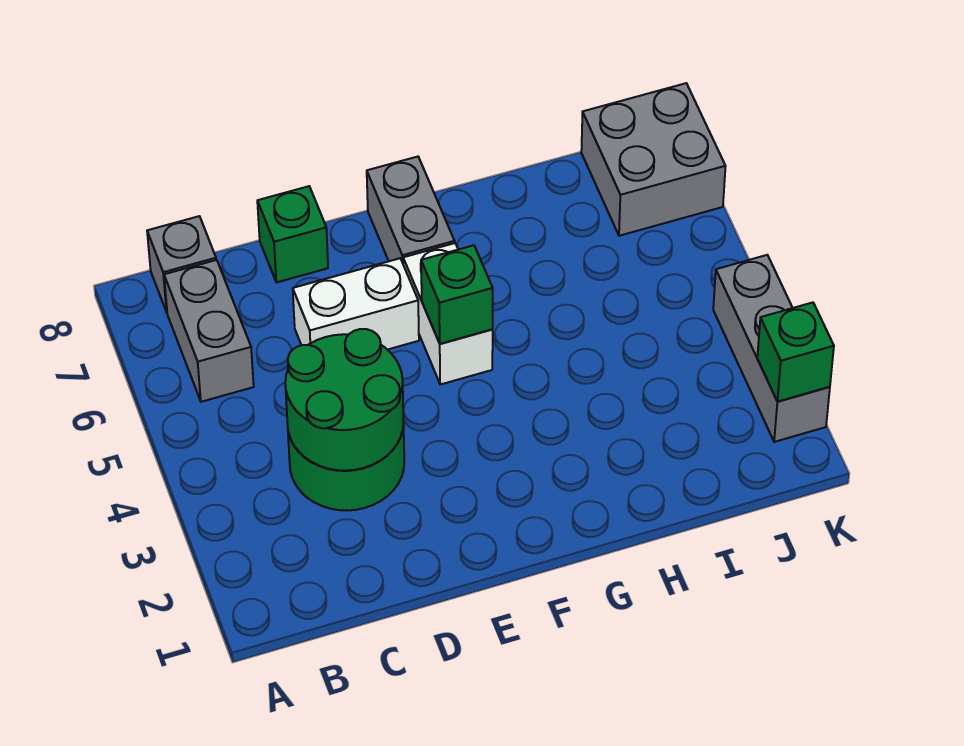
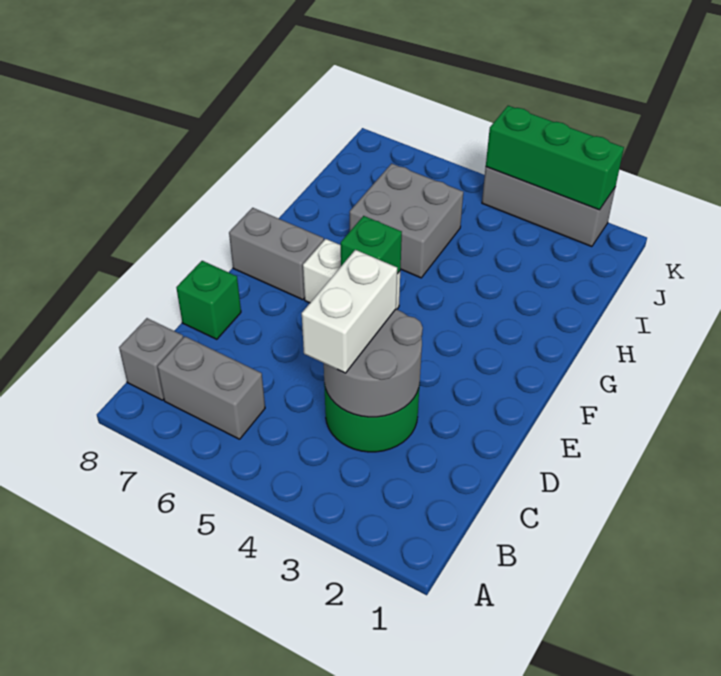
green round brick C3:D4 level 2 -> grey round brick C3:D4 level 2
white brick D6:E6 level 1 -> white brick C4:D4 level 3
grey brick J7:K8 level 1 -> grey brick H5:I6 level 1
green brick K2 level 2 -> green brick K2:K4 level 2

